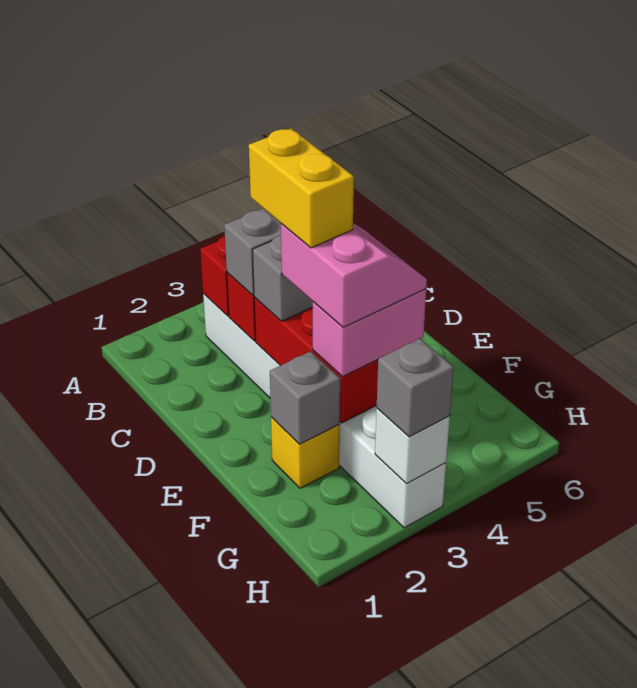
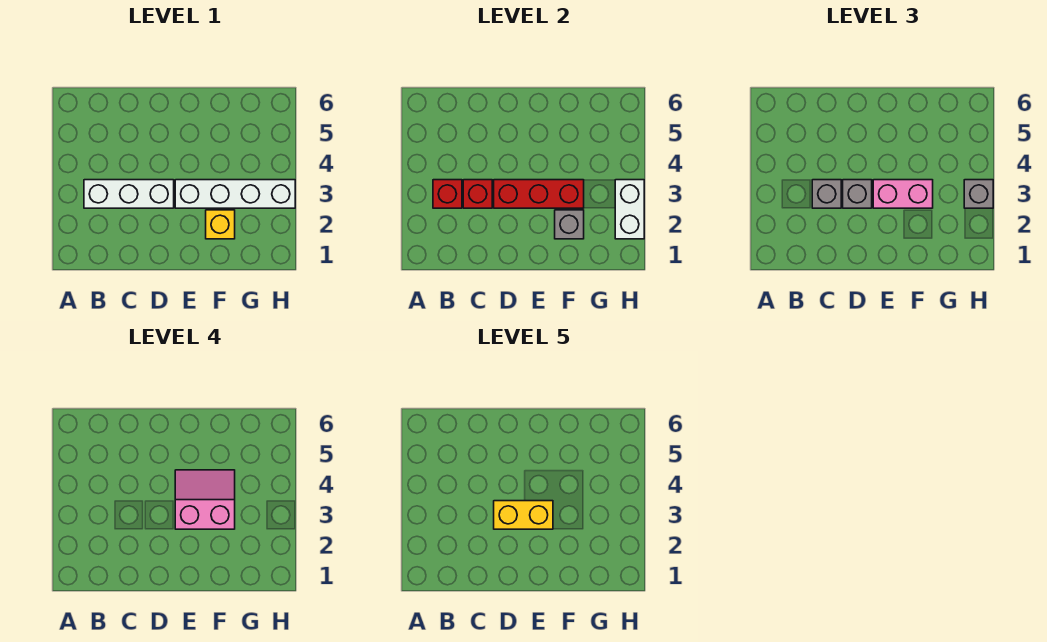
pink brick F3:F4 level 3 -> pink brick E3:F3 level 3
white brick H3 level 2 -> white brick H2:H3 level 2

